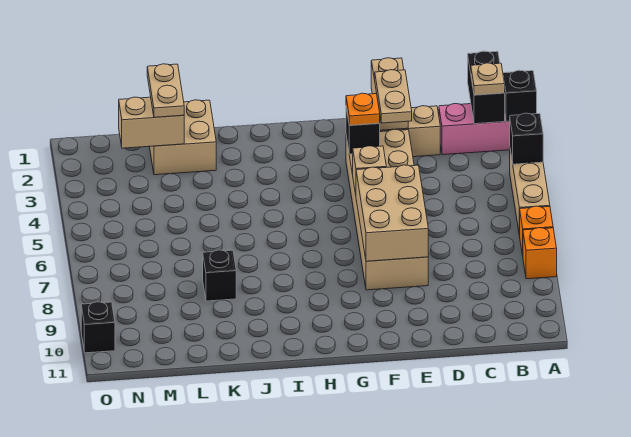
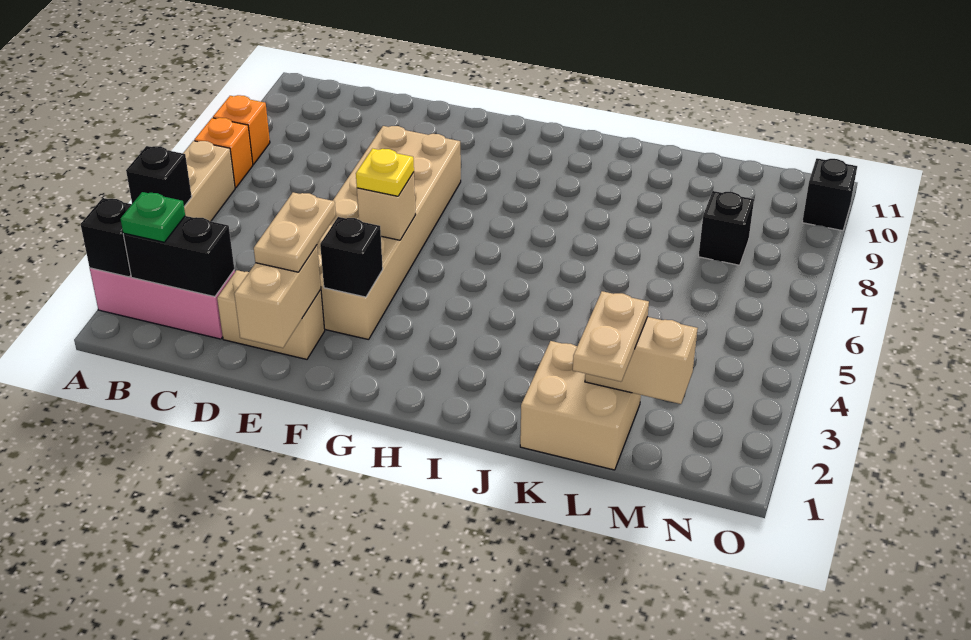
black brick B1:B2 level 2 -> black brick B2:C2 level 2
tan plate B2 level 3 -> green plate B2 level 3
tan brick E6:F8 level 2 -> none
orange plate F3 level 3 -> none
none -> yellow plate F5 level 3
black brick K8 level 1 -> black brick M8 level 1

